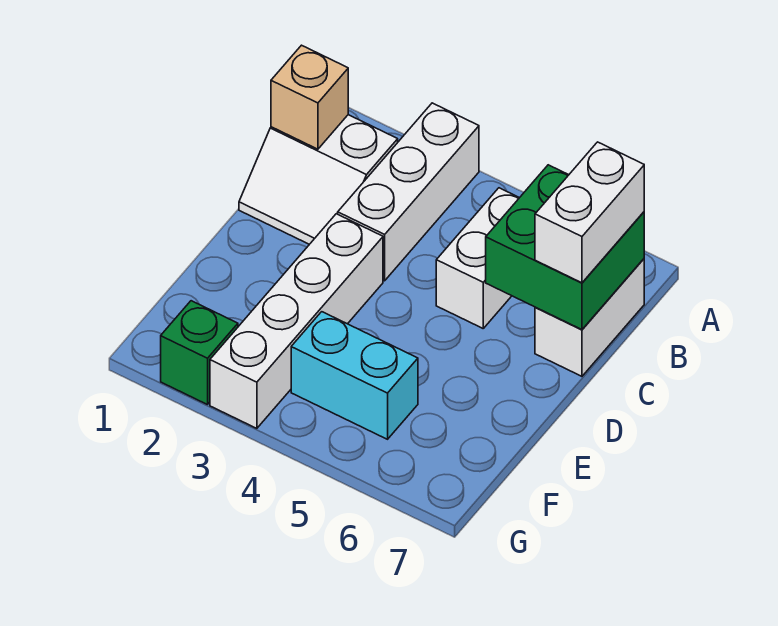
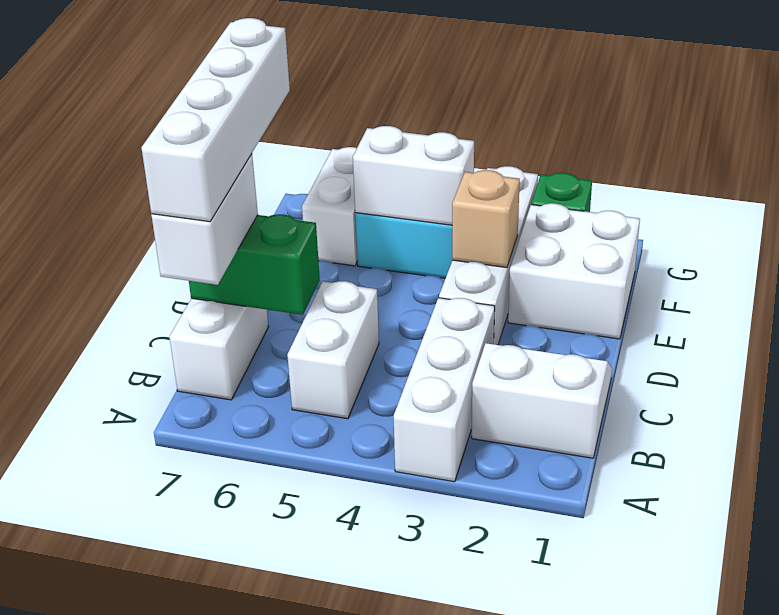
tan brick B1 level 2 -> tan brick E3 level 2
green brick B6:C7 level 2 -> green brick C6:C7 level 2
none -> white brick B7:E7 level 4
none -> white brick E1:F2 level 1
none -> white brick F4:F5 level 2
none -> white brick F6:G6 level 1

